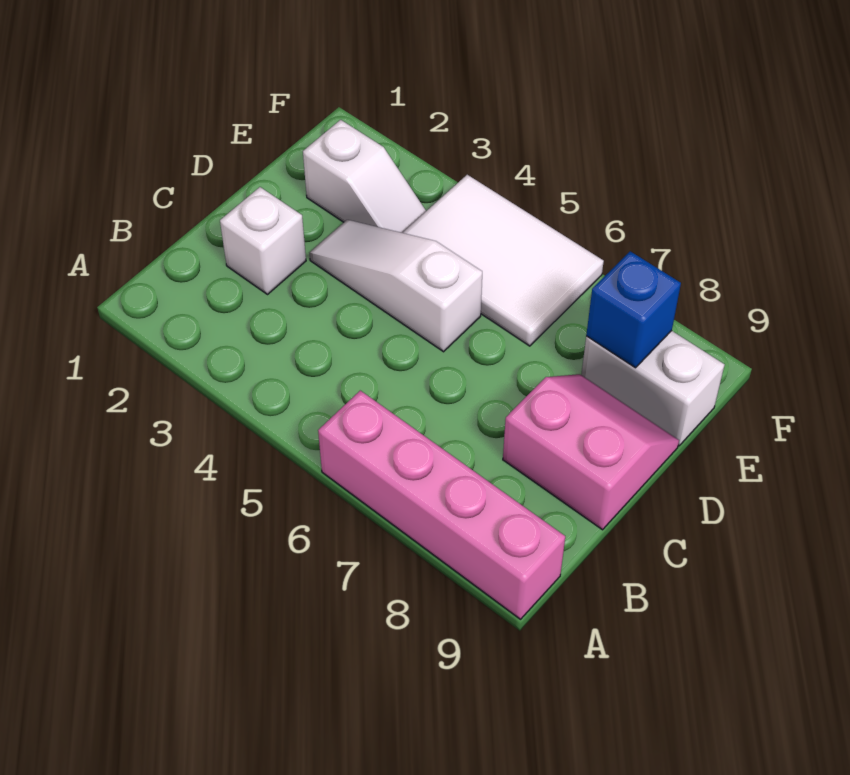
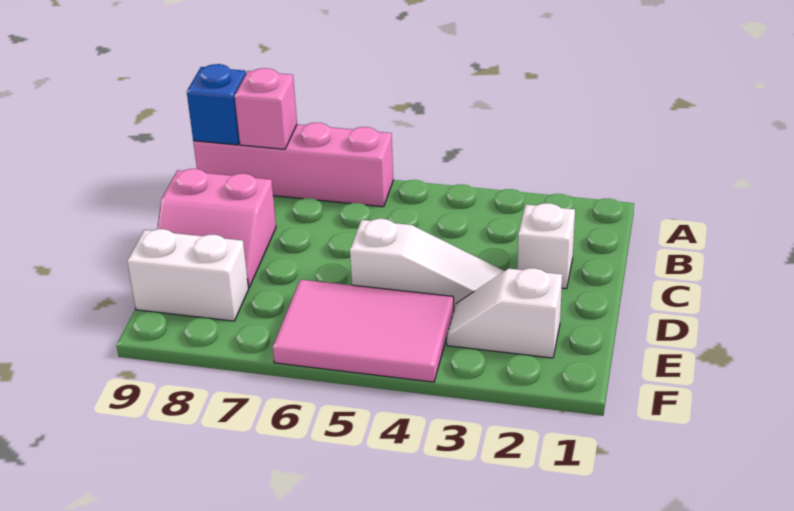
none -> pink brick A8 level 2
white tile E4:F6 level 1 -> pink tile E4:F6 level 1
blue brick E8 level 2 -> blue brick A9 level 2

